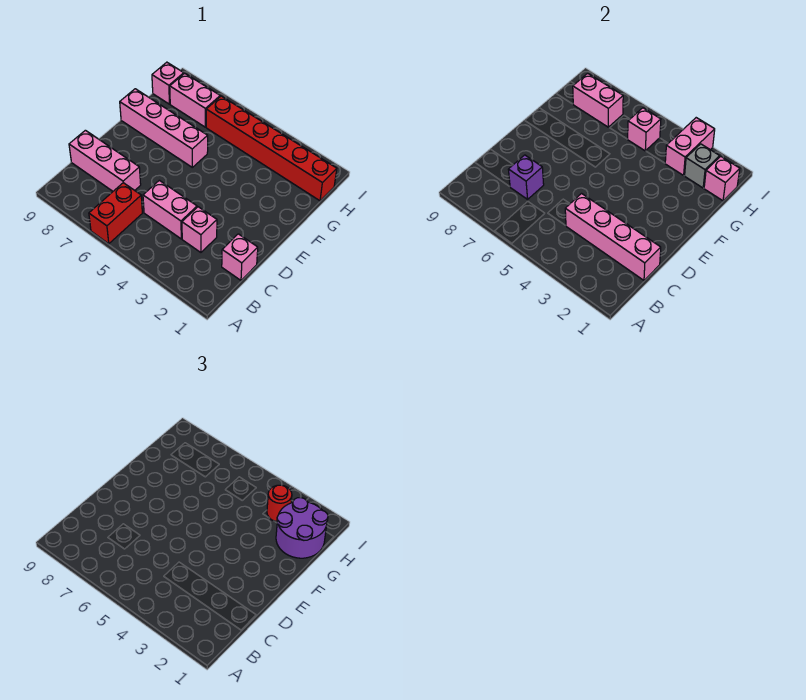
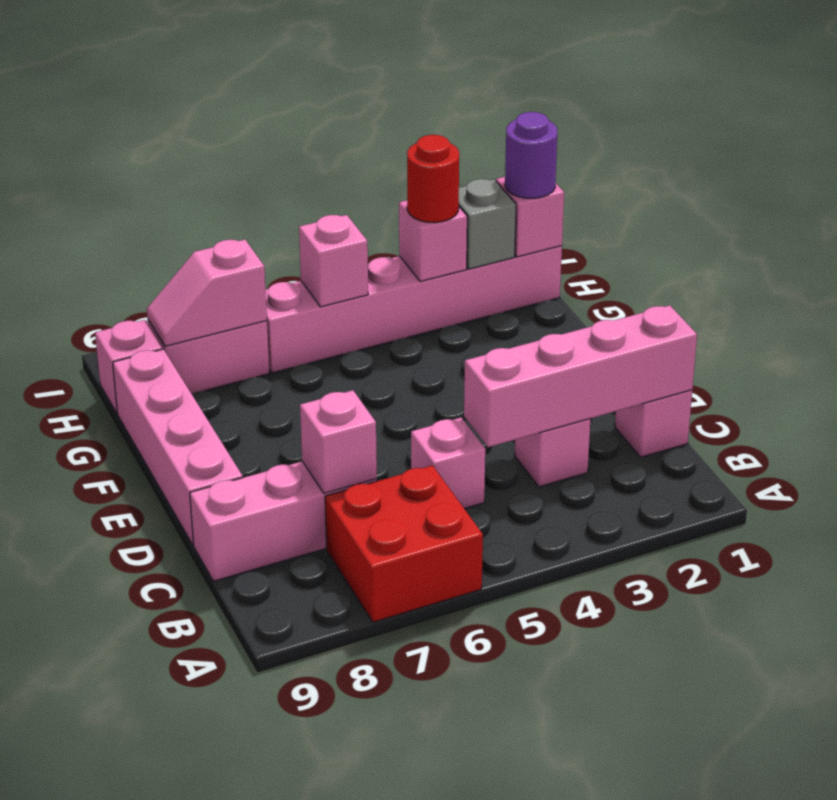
red brick A6:B6 level 1 -> red brick A6:B7 level 1
pink brick C4:C5 level 1 -> pink brick C5 level 1
purple brick C7 level 2 -> pink brick C7 level 2
pink brick F6:F9 level 1 -> pink brick D9:G9 level 1
purple round brick G1:H2 level 3 -> purple round brick H1 level 3
red brick H1:H6 level 1 -> pink brick H1:H6 level 1
pink brick H3:I3 level 2 -> pink brick H3 level 2
pink brick H7:H8 level 2 -> pink slope H7:H8 level 2 top 7

